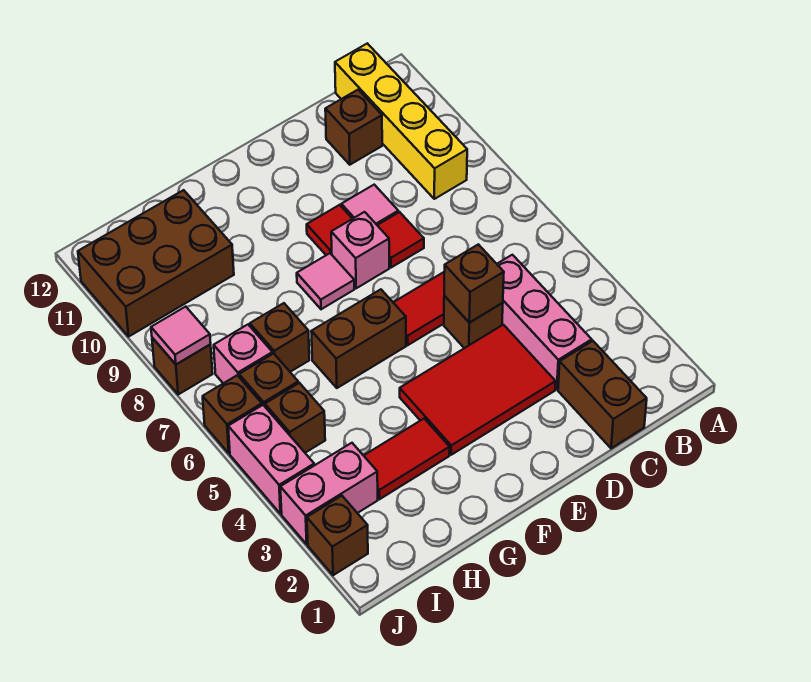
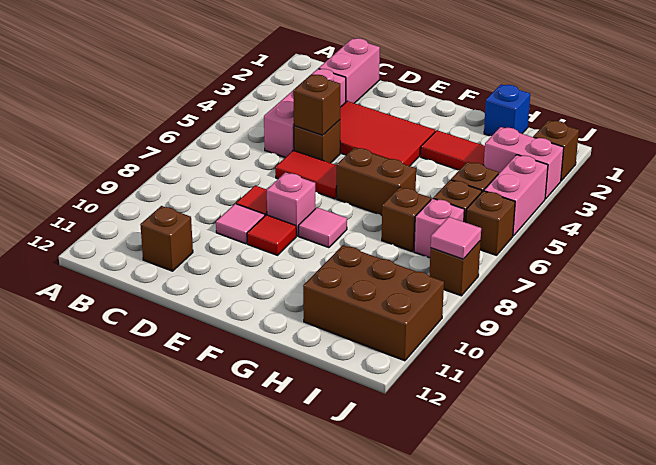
yellow brick B9:B12 level 1 -> none
brown brick C1:C2 level 1 -> pink brick C1:C2 level 1
none -> blue brick H1 level 1

